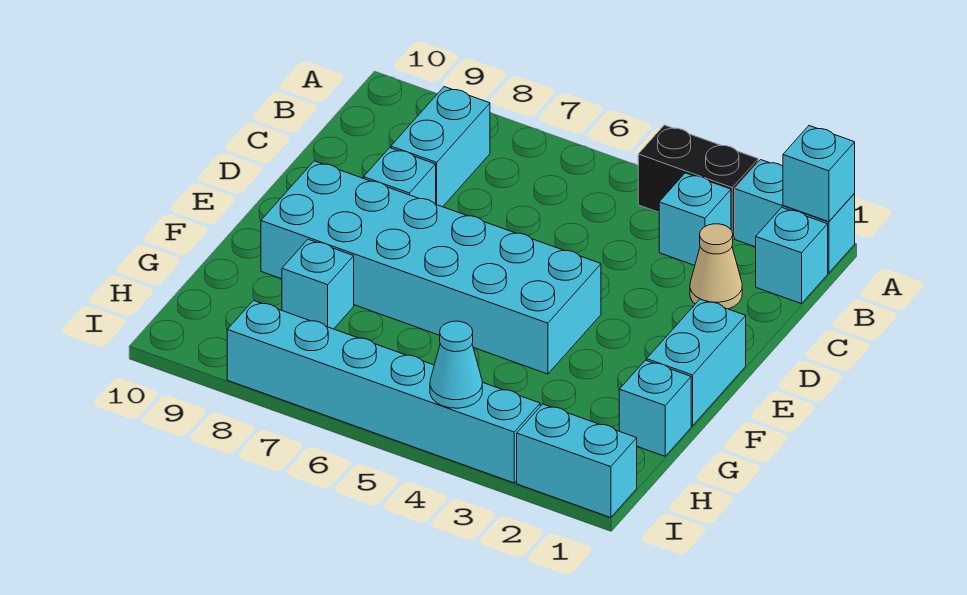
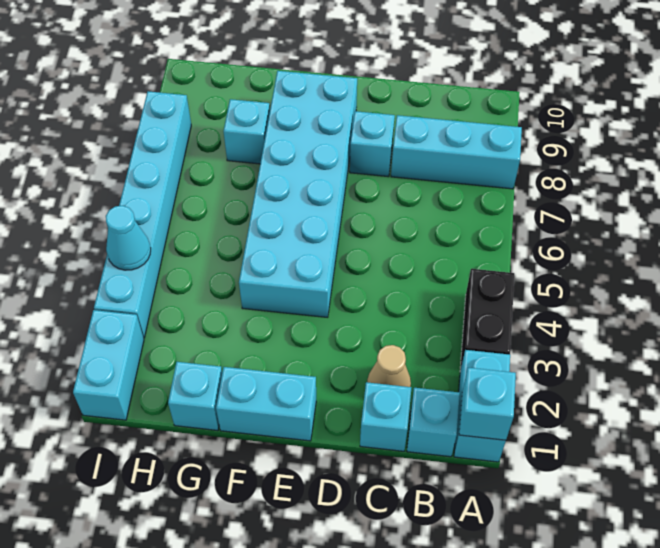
cyan brick B3 level 1 -> cyan brick C1 level 1
cyan brick B8:C8 level 1 -> cyan brick A8:C8 level 1

